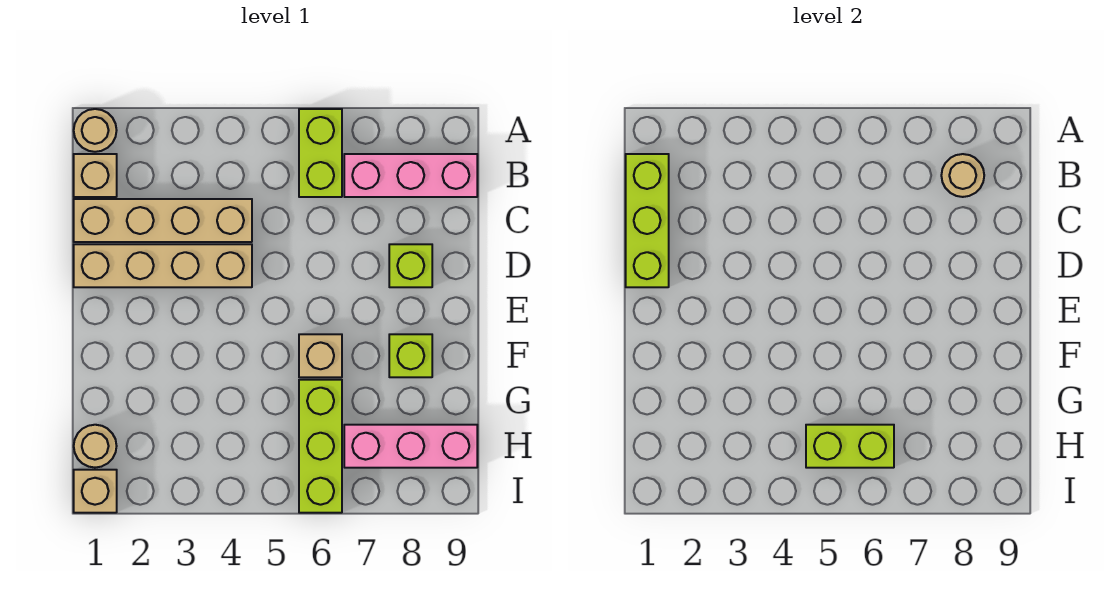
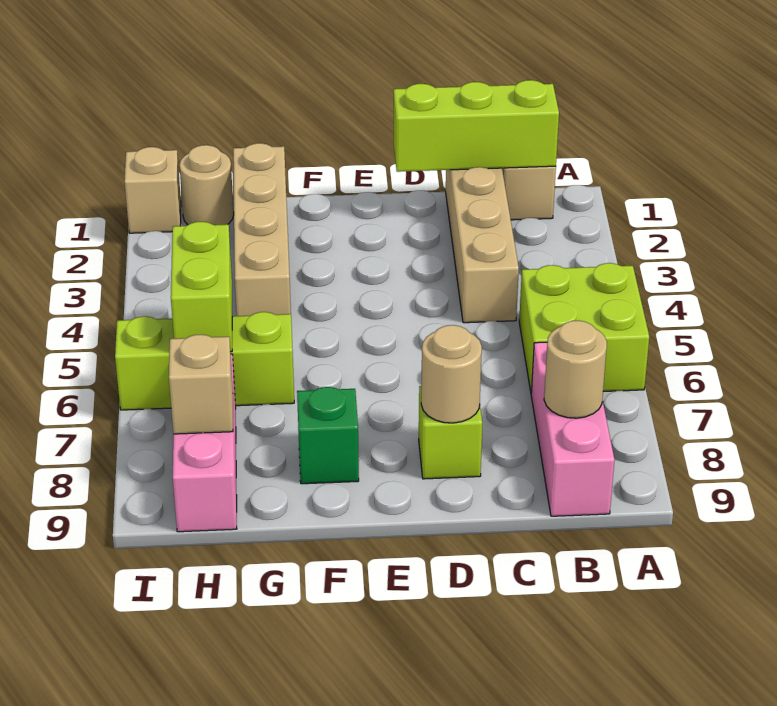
tan round brick A1 level 1 -> tan round brick D8 level 2
lime brick A6:B6 level 1 -> lime brick A5:B6 level 1
tan brick D1:D4 level 1 -> tan brick G1:G4 level 1
tan brick F6 level 1 -> tan brick H8 level 2
lime brick F8 level 1 -> green brick F8 level 1

